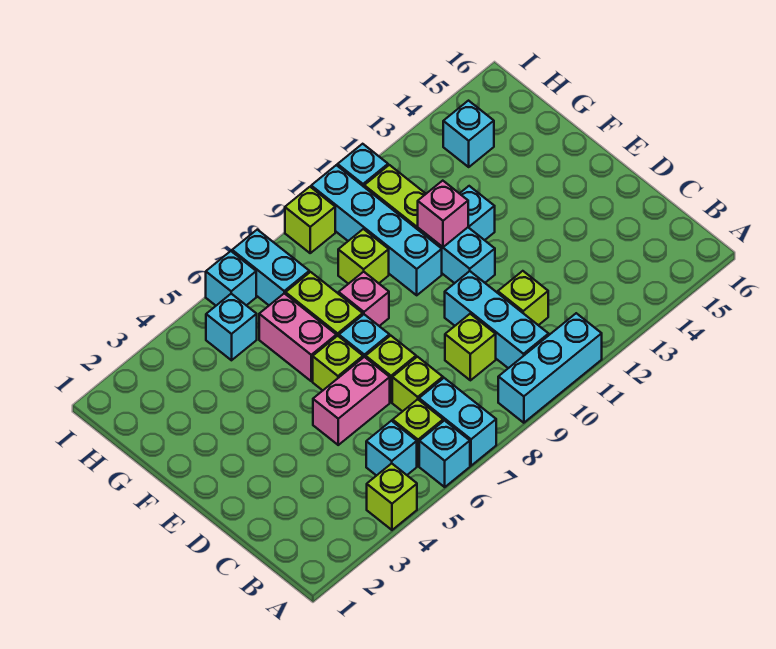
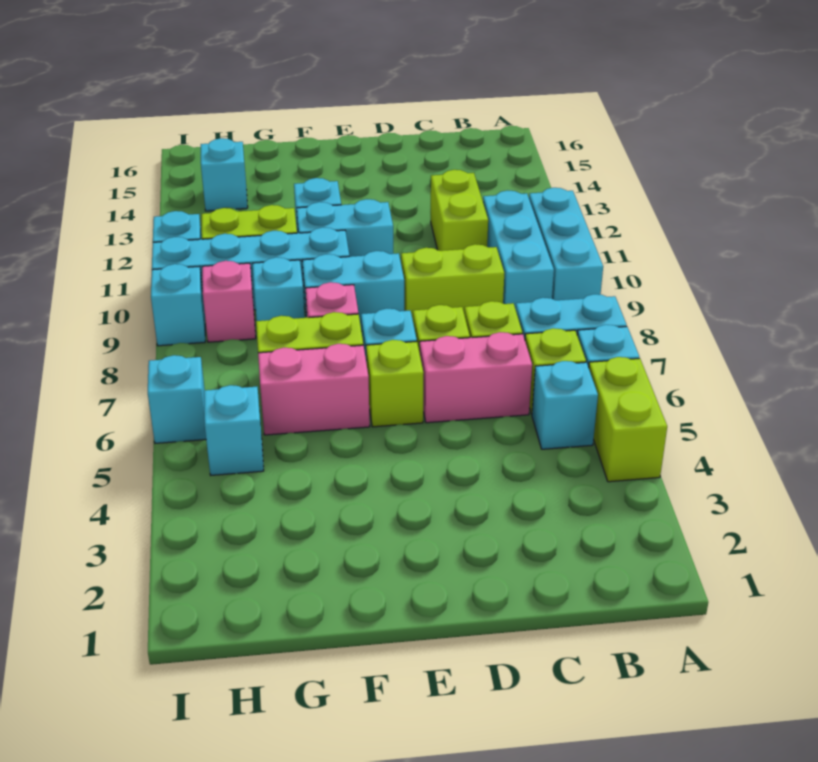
lime brick A4 level 1 -> lime brick A4:A5 level 1
cyan brick B10:D10 level 1 -> cyan brick B9:B11 level 1
lime brick C9 level 1 -> lime brick C9:D9 level 1
lime brick C11 level 1 -> lime brick C11:C12 level 1
pink brick D5:D6 level 1 -> pink brick C6:D6 level 1
pink brick F11 level 2 -> pink brick H9 level 1
lime brick G9 level 1 -> cyan brick G9 level 1
cyan brick H7:I7 level 1 -> cyan brick E9:F9 level 1
lime brick I9 level 1 -> cyan brick I9 level 1

